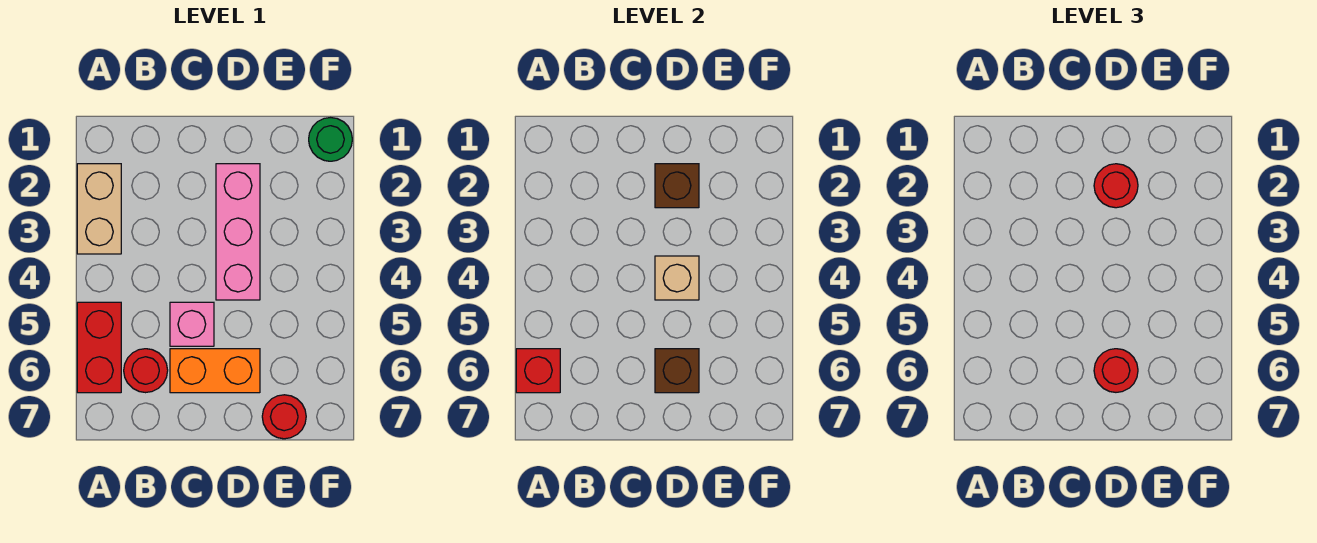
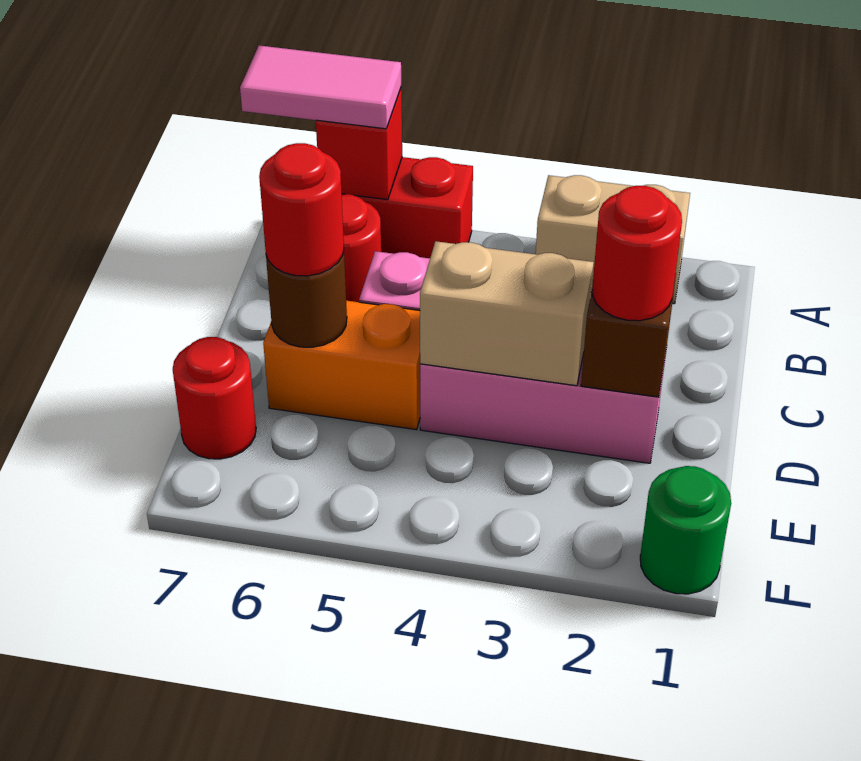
none -> pink tile A6:A7 level 3
orange brick C6:D6 level 1 -> orange brick D5:D6 level 1
tan brick D4 level 2 -> tan brick D3:D4 level 2
brown brick D6 level 2 -> brown round brick D6 level 2

